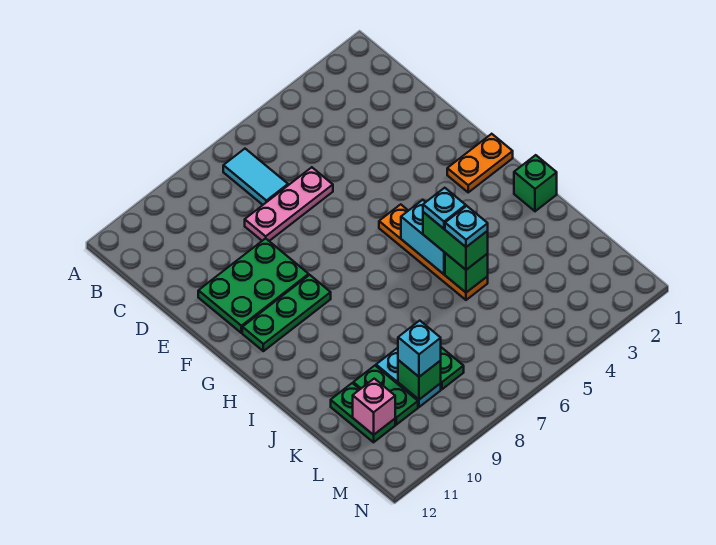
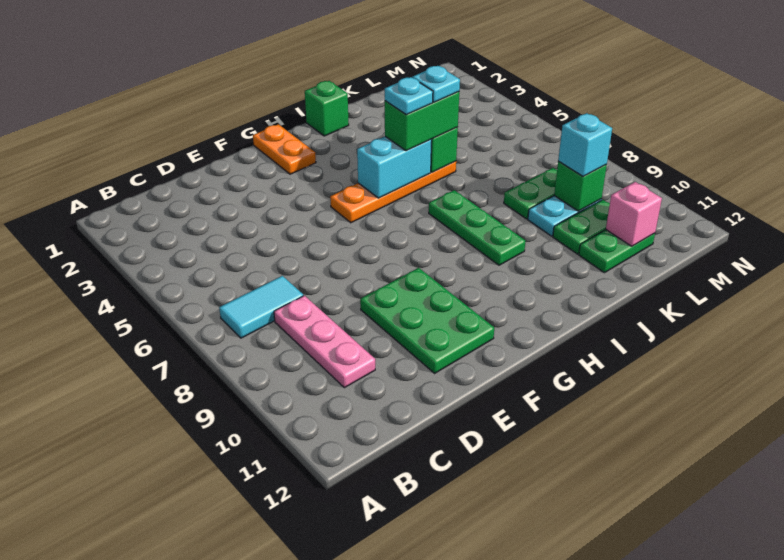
pink plate D6:D8 level 1 -> pink plate C8:C10 level 1
green plate G9:G11 level 1 -> green plate I7:I9 level 1

